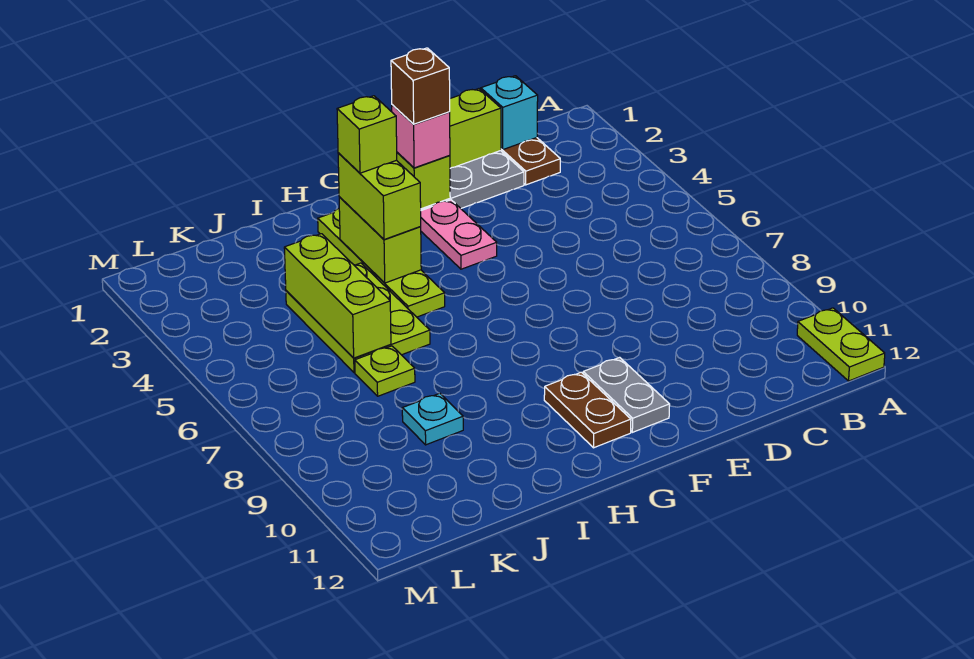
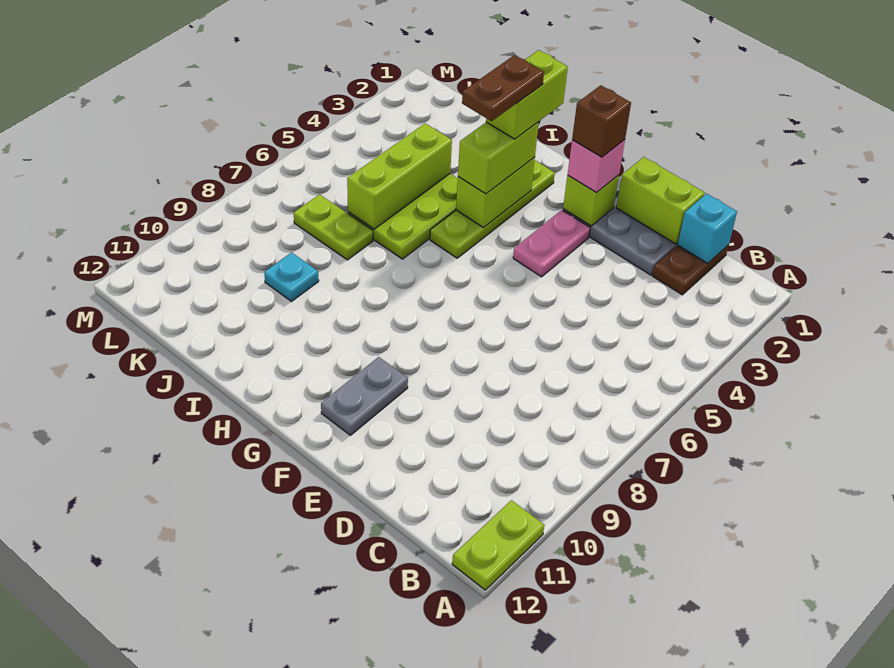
brown plate G10:G11 level 1 -> brown plate H3:H4 level 5
lime brick H3 level 4 -> lime brick H2:H3 level 4
lime plate J7 level 1 -> lime plate J7:K7 level 1

